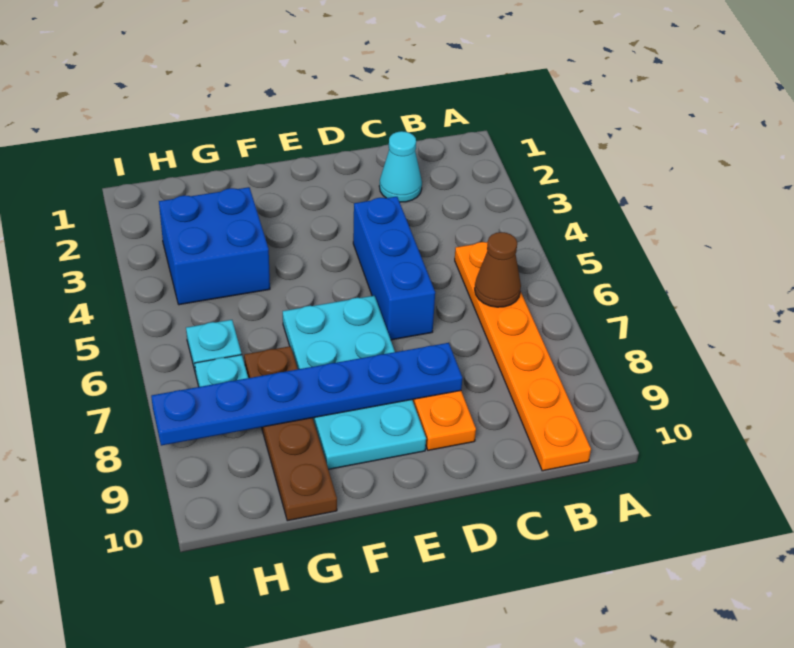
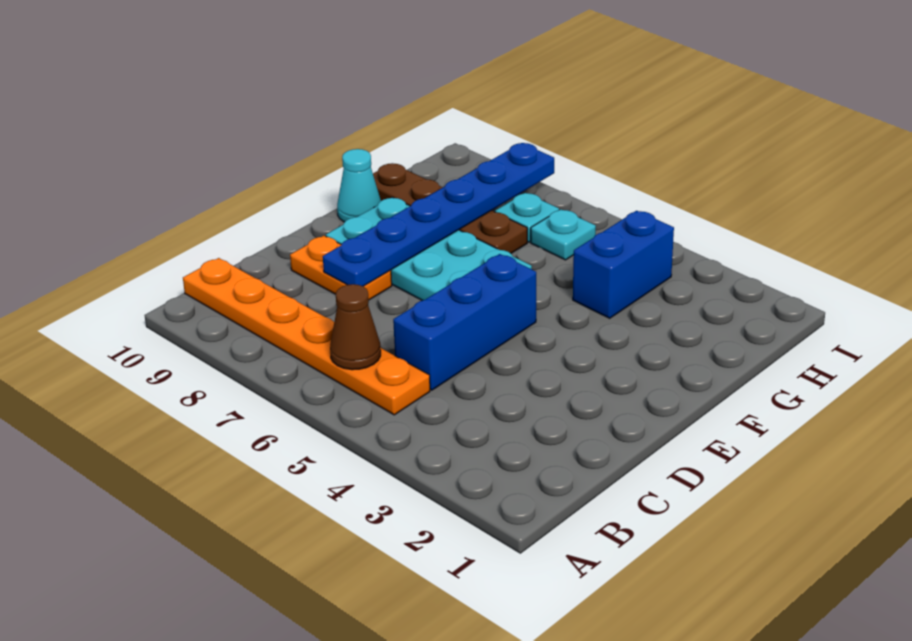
cyan cone C2 level 1 -> cyan cone F10 level 1
blue brick D4:D6 level 1 -> blue brick C5:E5 level 1
blue brick G3:H4 level 1 -> blue brick G4:H4 level 1

